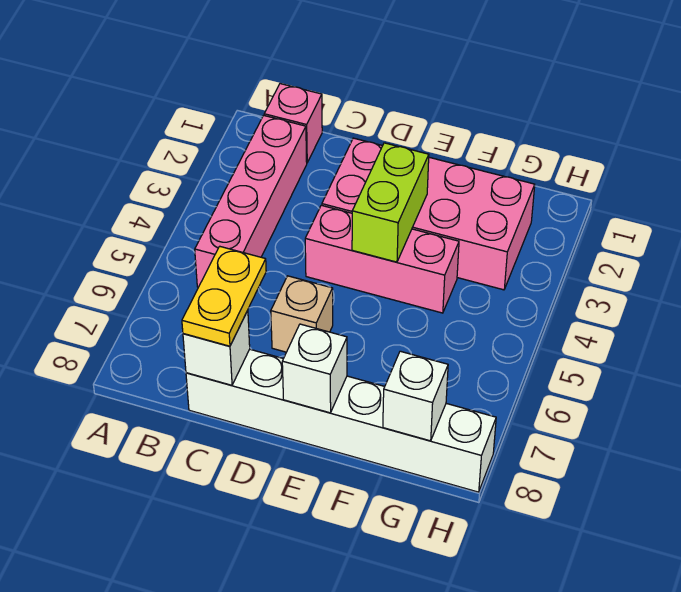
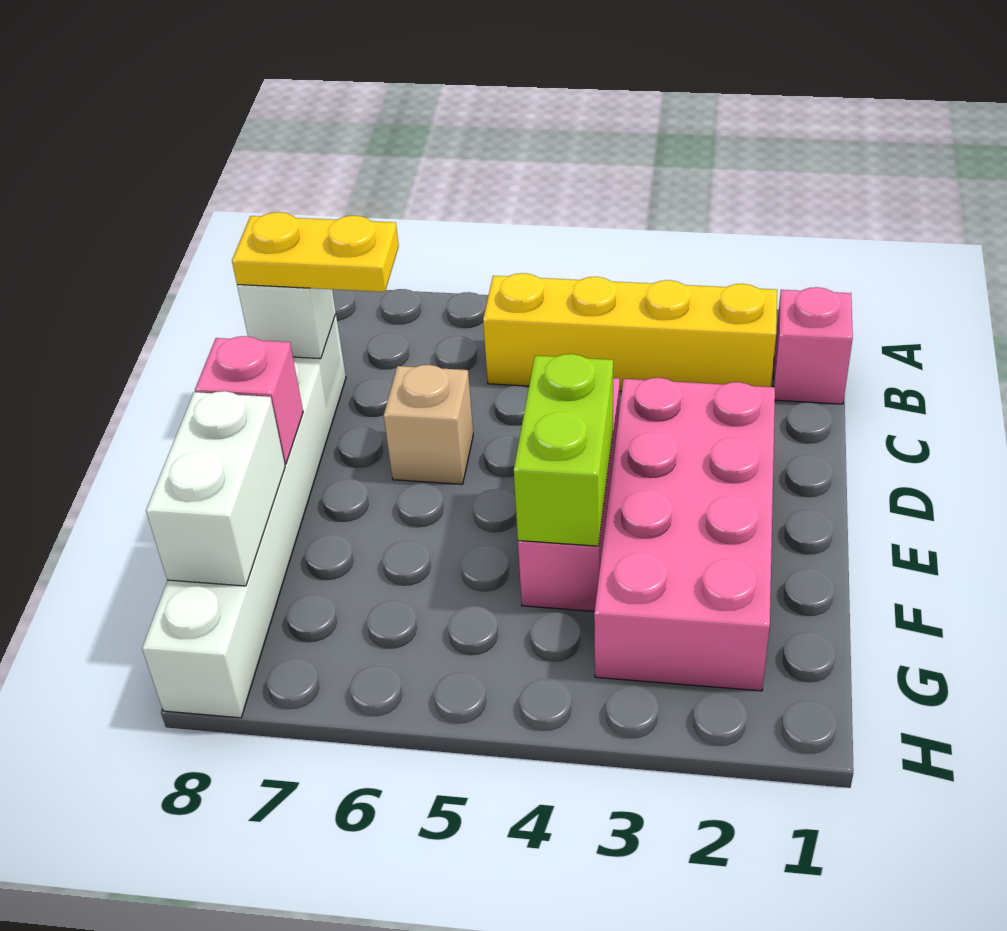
pink brick B2:B5 level 1 -> yellow brick B2:B5 level 1
lime brick E3:E4 level 2 -> lime brick E4:F4 level 2
white brick E8 level 2 -> pink brick E8 level 2
white brick G8 level 2 -> white brick F8:G8 level 2

